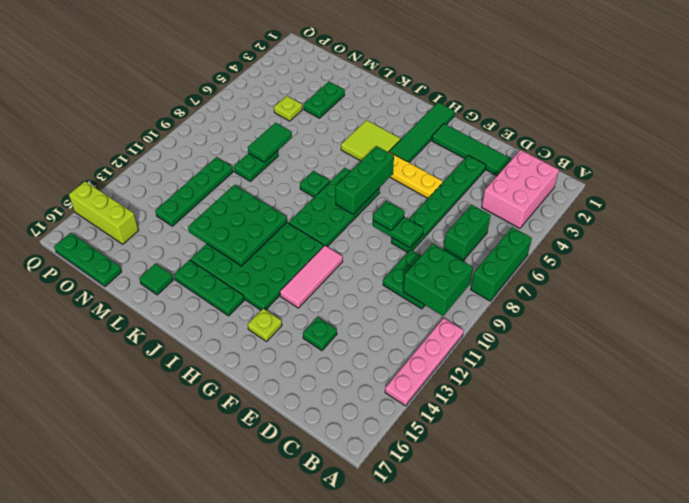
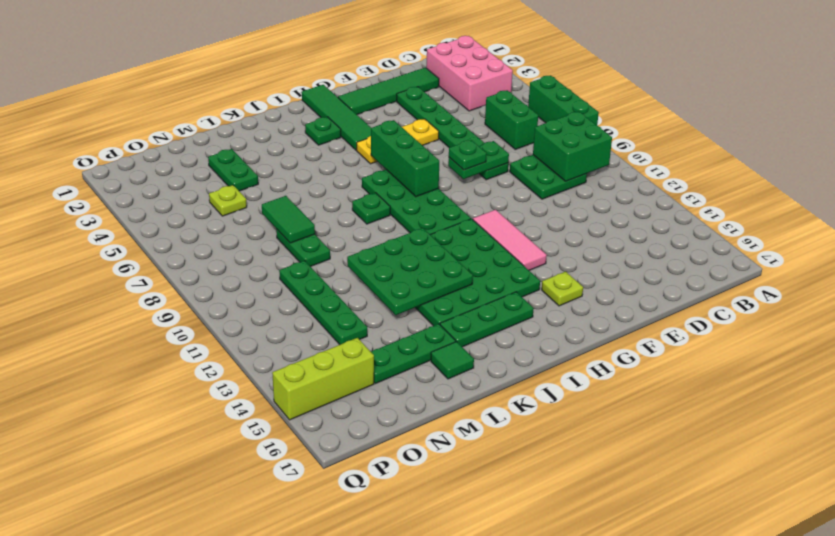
pink plate A11:A14 level 1 -> none
green plate E14 level 1 -> green plate I3 level 1
lime tile I4:J5 level 1 -> none
green plate N17:P17 level 1 -> green plate L15:N15 level 1

